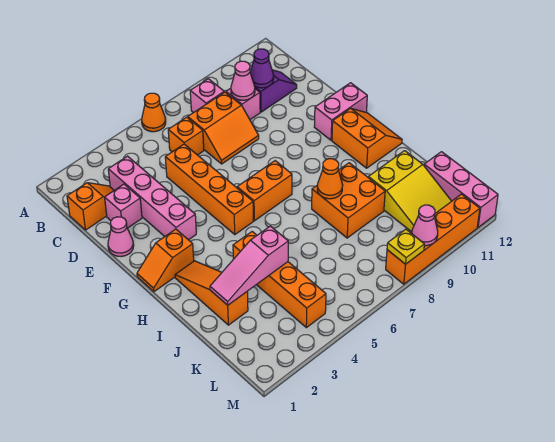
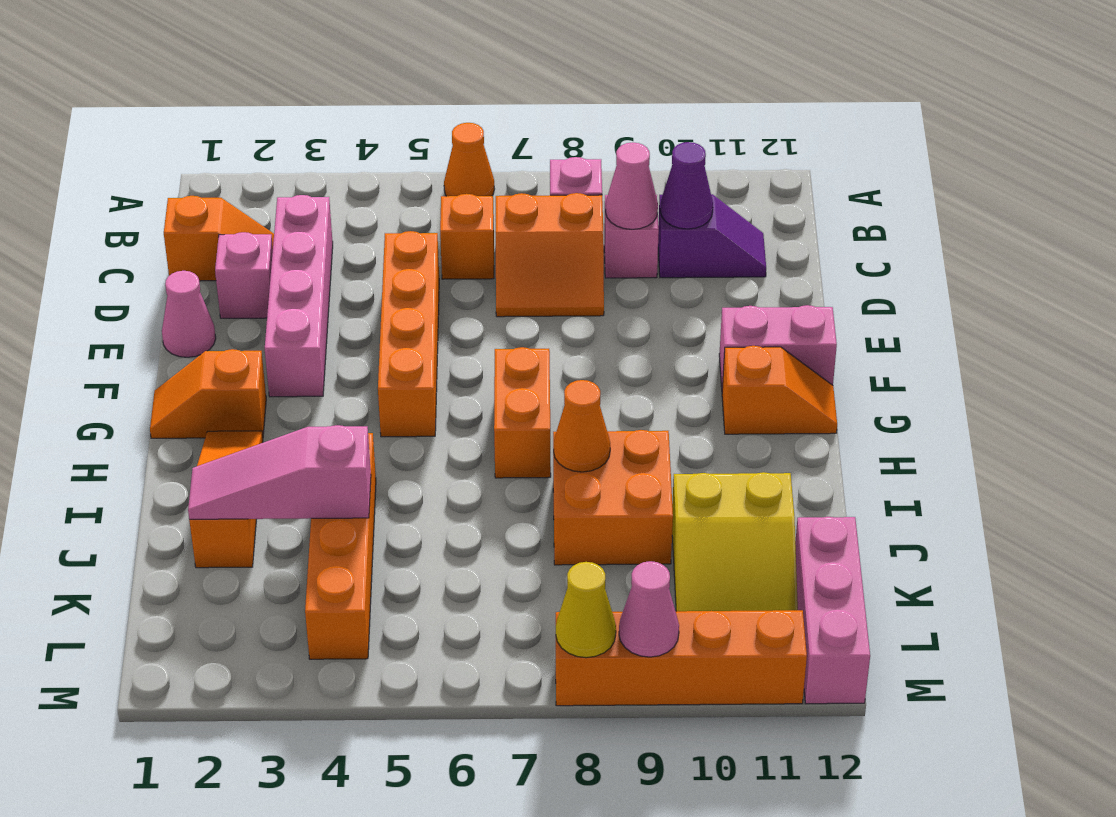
orange brick G6:G7 level 1 -> orange brick G7:H7 level 1
orange slope G11:H12 level 1 top 11 -> orange slope G11:G12 level 1 top 11
yellow plate M8 level 2 -> yellow cone M8 level 2

